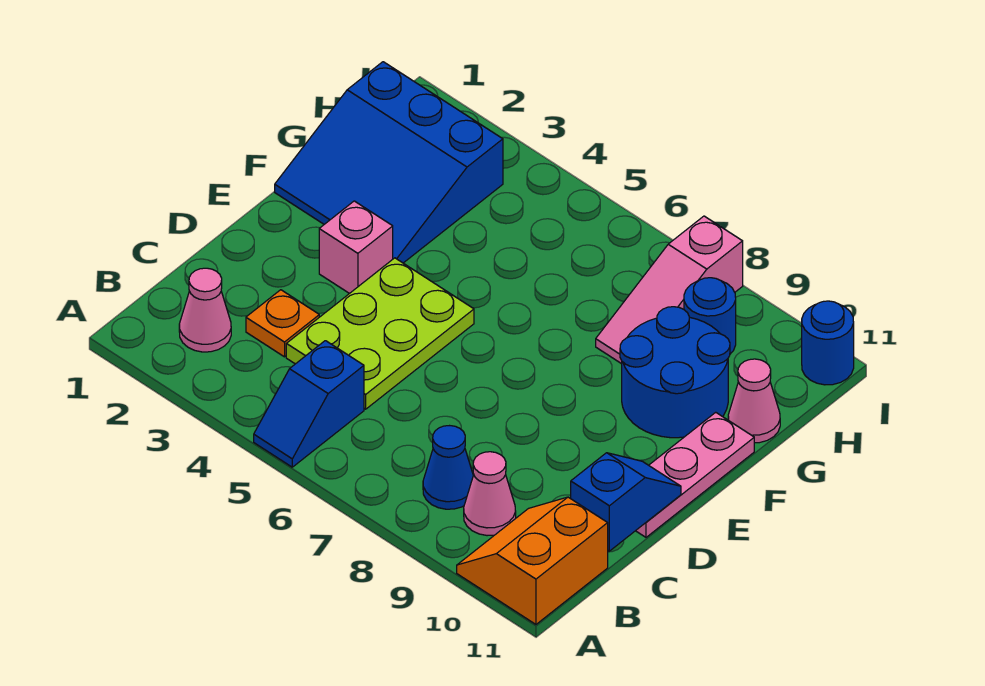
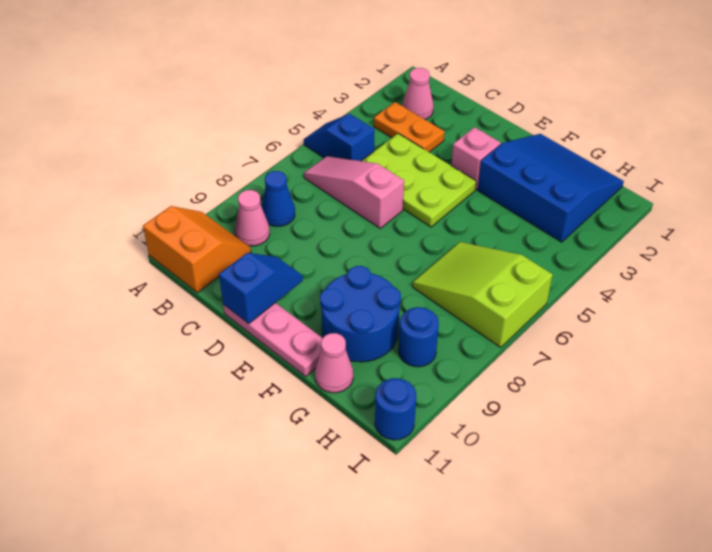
orange plate C3 level 1 -> orange plate B3:C3 level 1
blue slope C11:D11 level 2 top C -> blue slope D10:D11 level 2 top 11
blue slope F1:H3 level 1 top H -> blue slope F1:H3 level 1 top 3
none -> lime slope G6:I7 level 1 top I
pink slope G8:I8 level 1 top I -> pink slope B6:D6 level 1 top D

